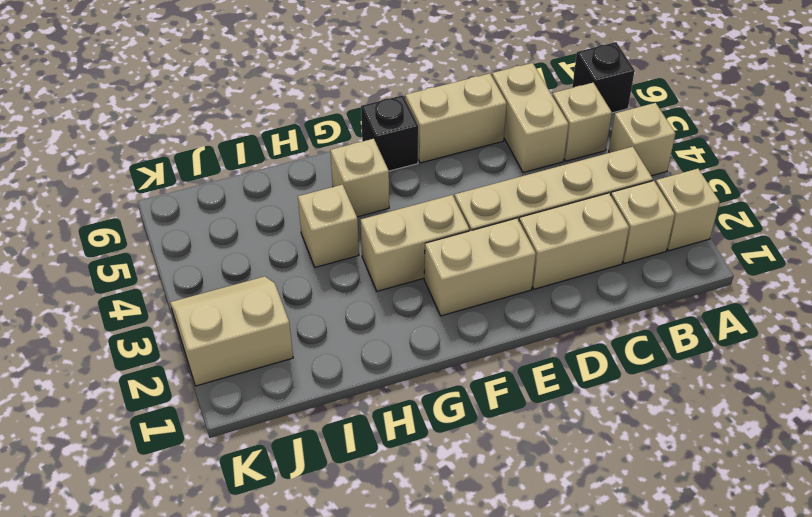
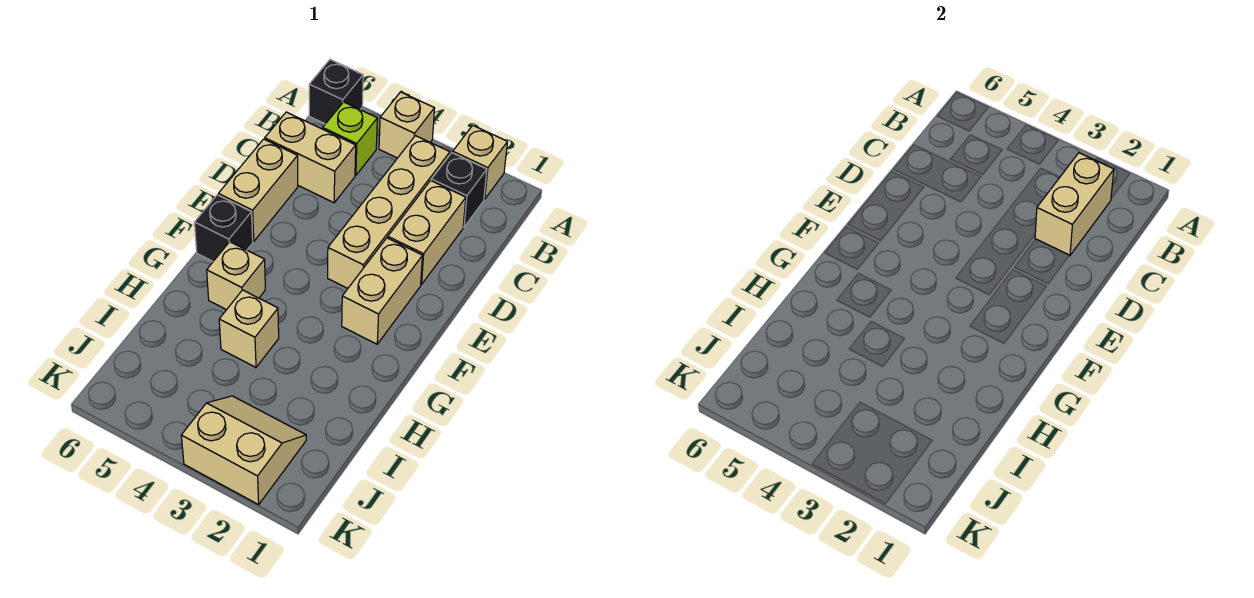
tan brick B2 level 1 -> black brick B2 level 1
tan brick B5 level 1 -> lime brick B5 level 1
tan brick F3:G3 level 1 -> tan brick B2:C2 level 2
tan slope J2:K3 level 1 top 2 -> tan slope J2:K3 level 1 top K

